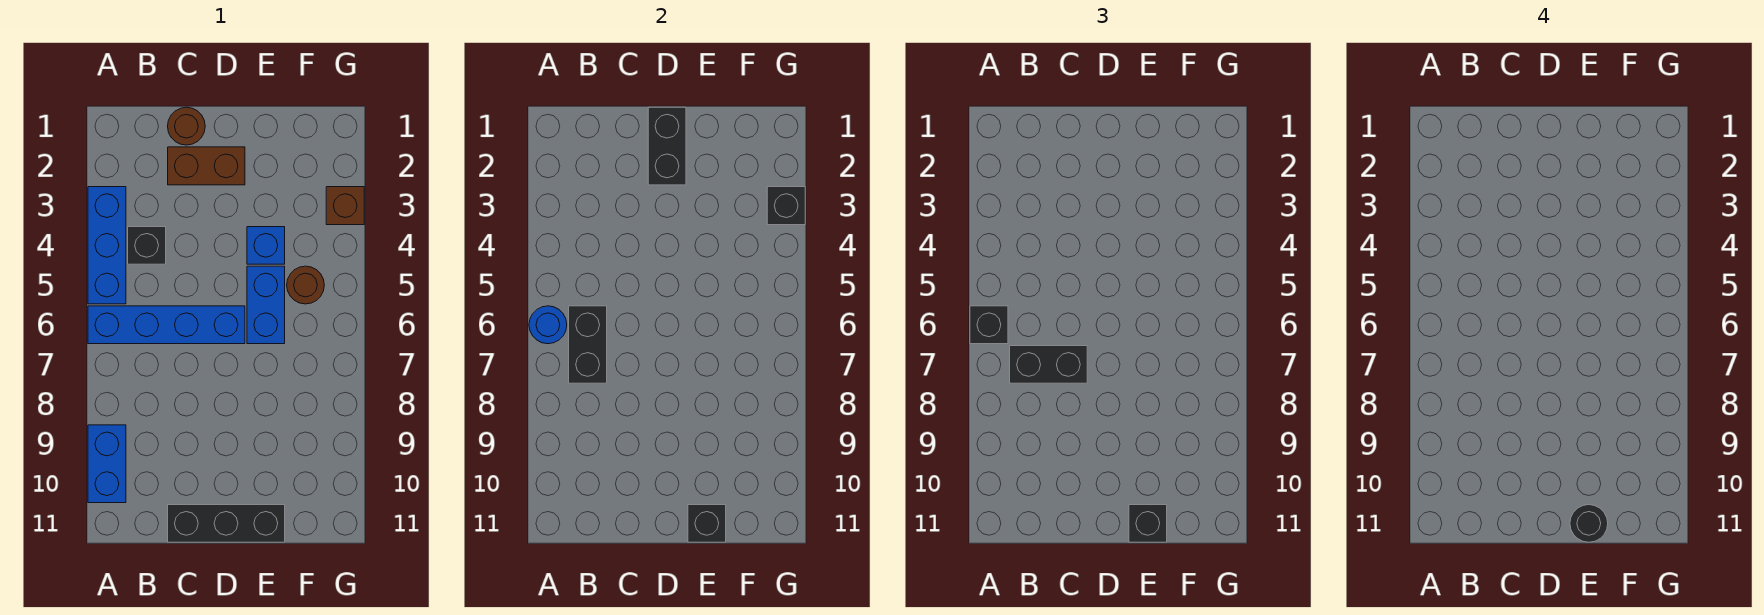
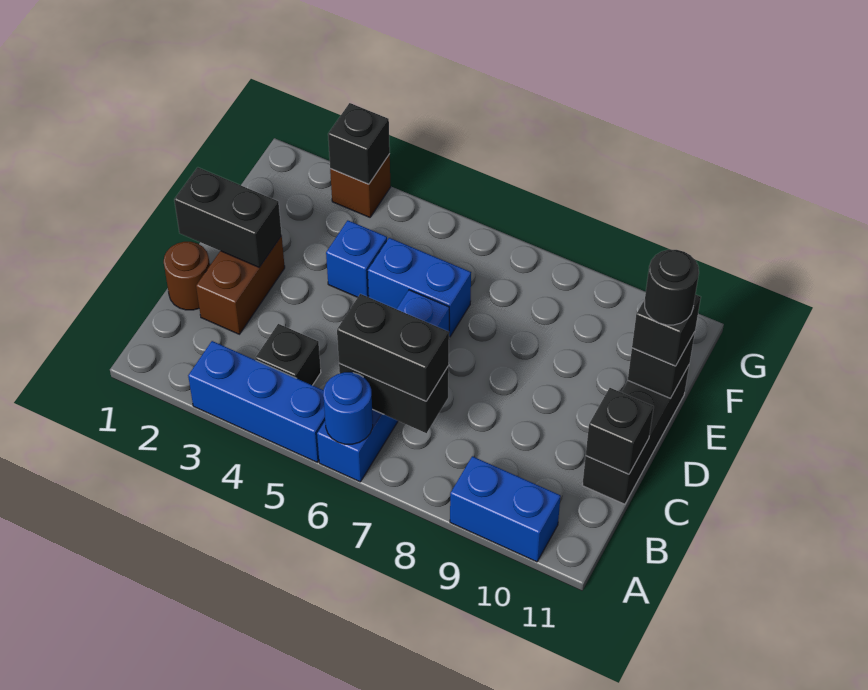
black brick A6 level 3 -> black brick C11 level 2
black brick B7:C7 level 3 -> black brick B6:B7 level 3
brown round brick F5 level 1 -> none

